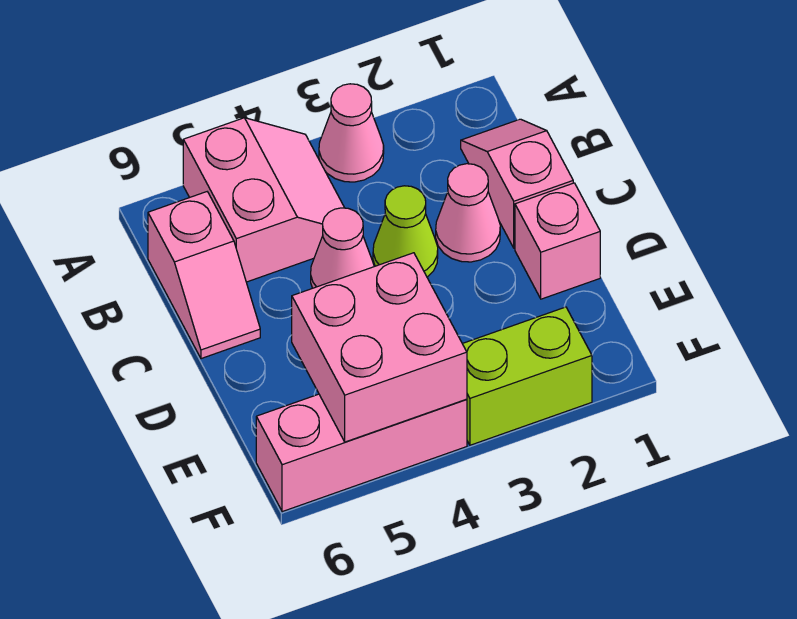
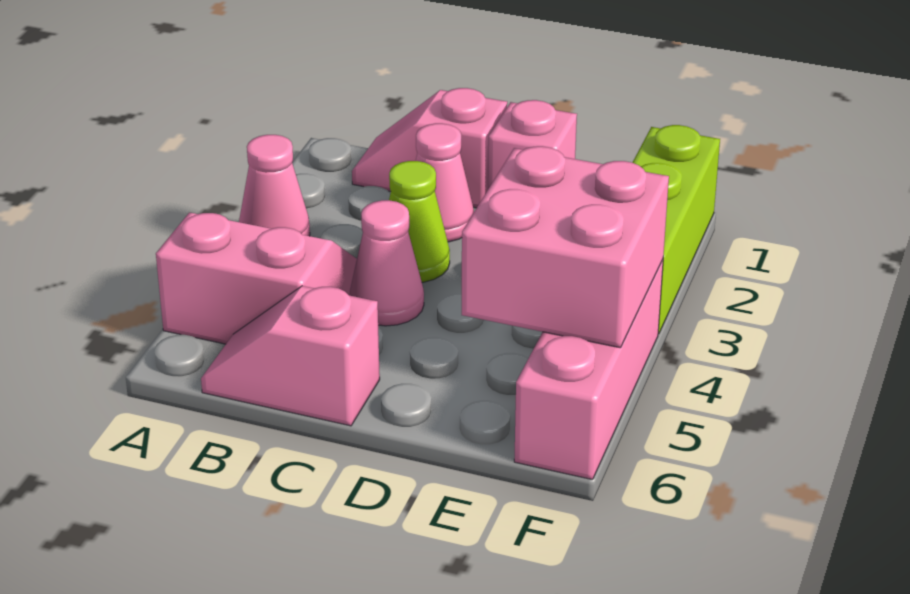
pink slope B6:C6 level 1 top B -> pink slope B6:C6 level 1 top C
lime brick F2:F3 level 1 -> lime brick F1:F3 level 1

